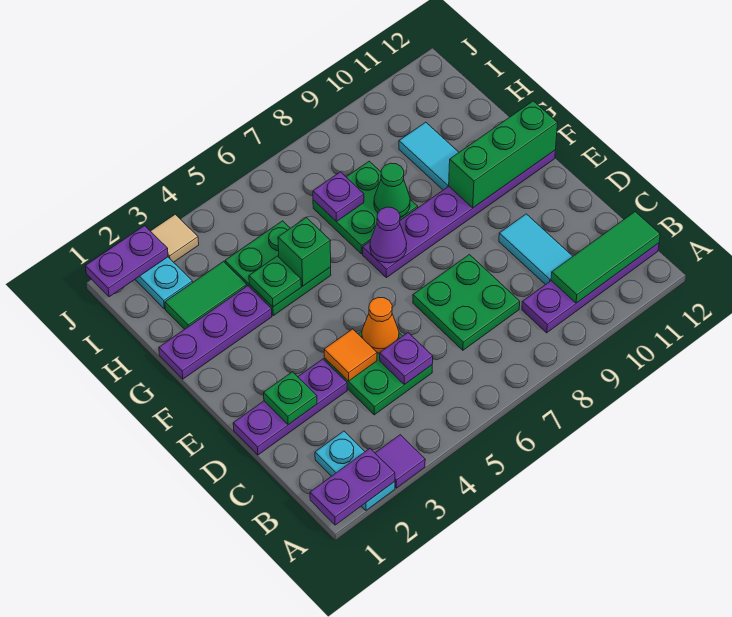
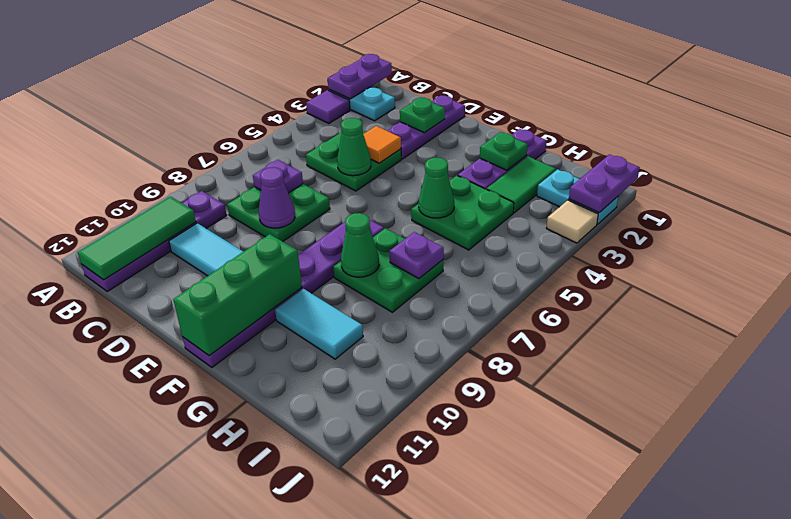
purple plate C5 level 2 -> purple plate C7 level 2
orange cone D5 level 2 -> green cone D5 level 2
purple cone F7 level 2 -> purple cone D8 level 2
green plate G4 level 2 -> green plate G2 level 2
green brick G5 level 2 -> green cone G5 level 2

